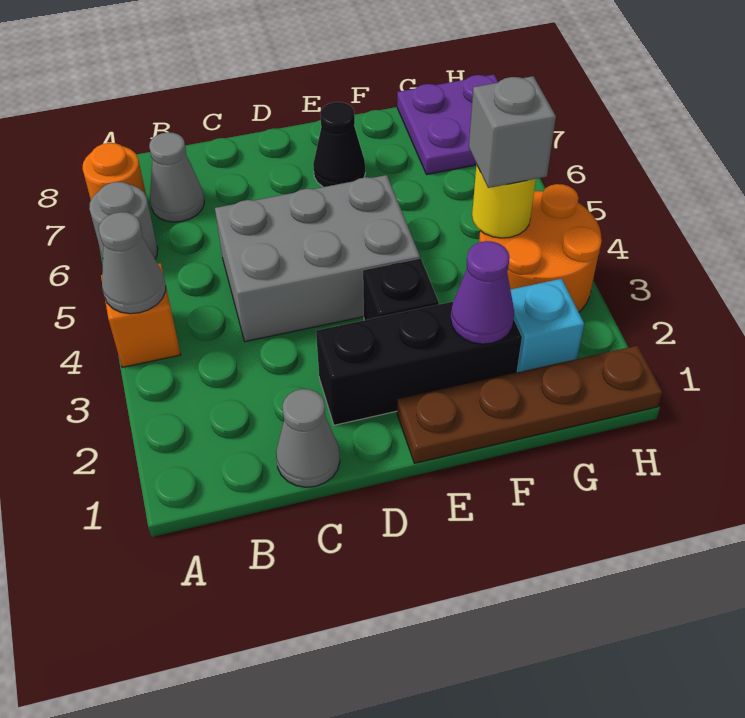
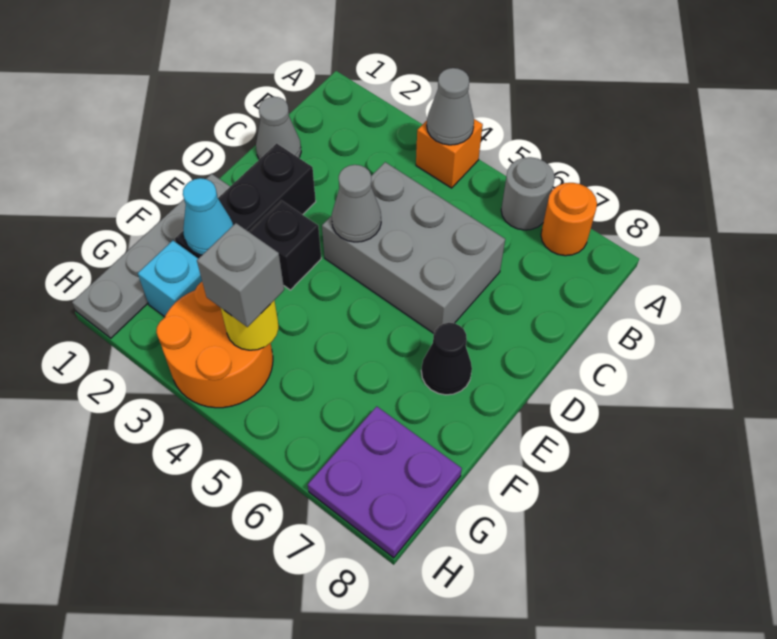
grey cone B7 level 1 -> grey cone D4 level 2
grey brick C4:E5 level 1 -> grey brick C4:D6 level 1
brown plate E1:H1 level 1 -> grey plate E1:H1 level 1
purple cone F2 level 2 -> cyan cone F2 level 2

